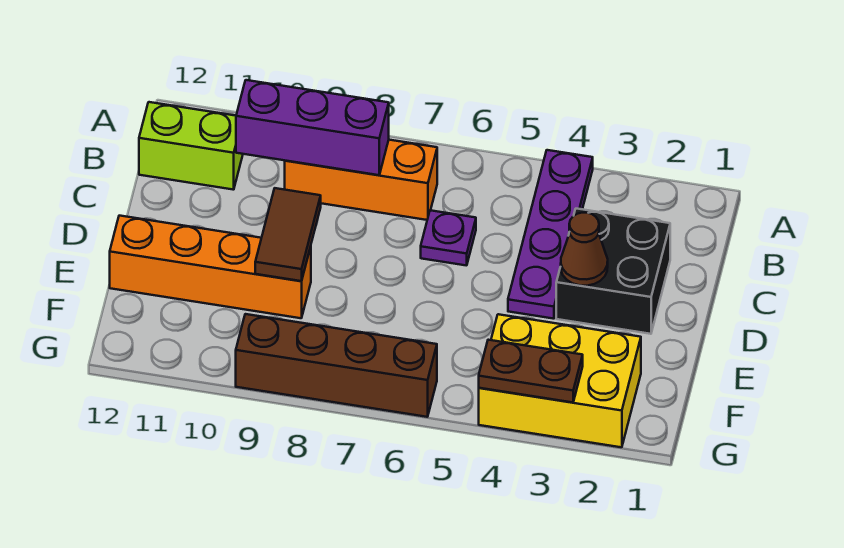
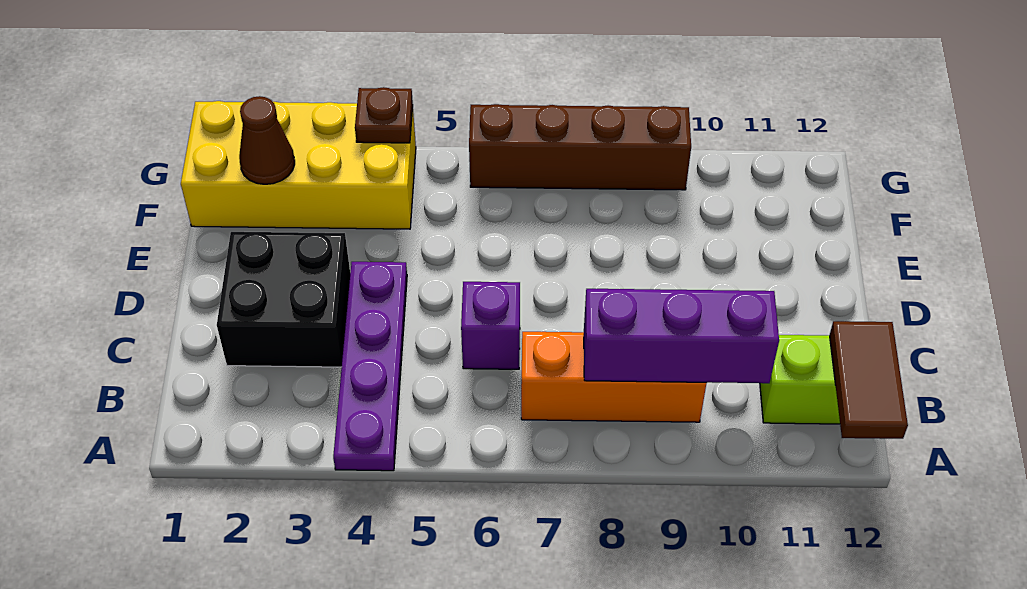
purple plate C6 level 1 -> purple brick C6 level 1
brown cone D3 level 2 -> brown cone F2 level 2
brown tile D9:E9 level 2 -> brown tile A12:B12 level 2
orange brick E9:E12 level 1 -> none
yellow brick F2:G4 level 1 -> yellow brick F1:G4 level 1
brown plate G3:G4 level 2 -> brown plate G4 level 2

